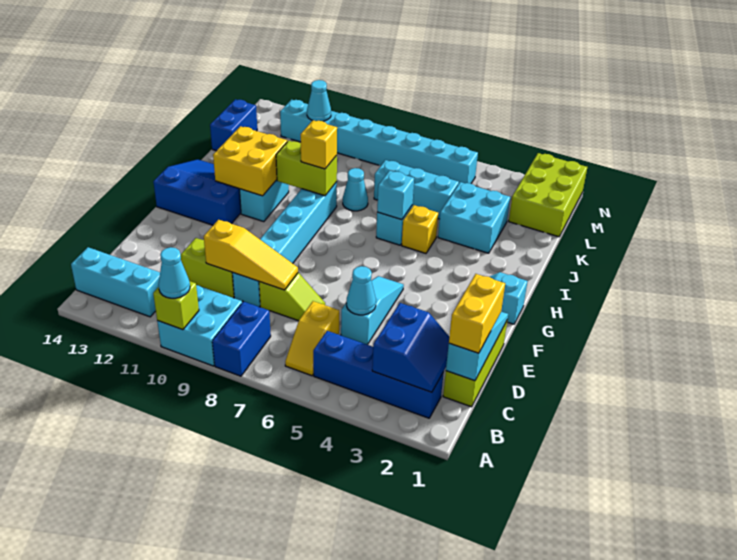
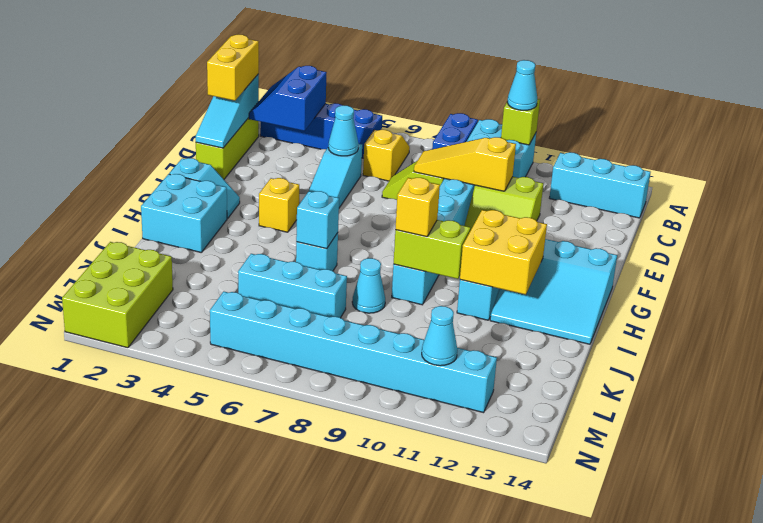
blue slope G12:I14 level 1 top G -> cyan slope G12:I14 level 1 top G
yellow brick I5 level 1 -> yellow brick G4 level 1
cyan brick J3:K4 level 1 -> cyan brick H1:I2 level 1
blue brick K14:L14 level 1 -> none

